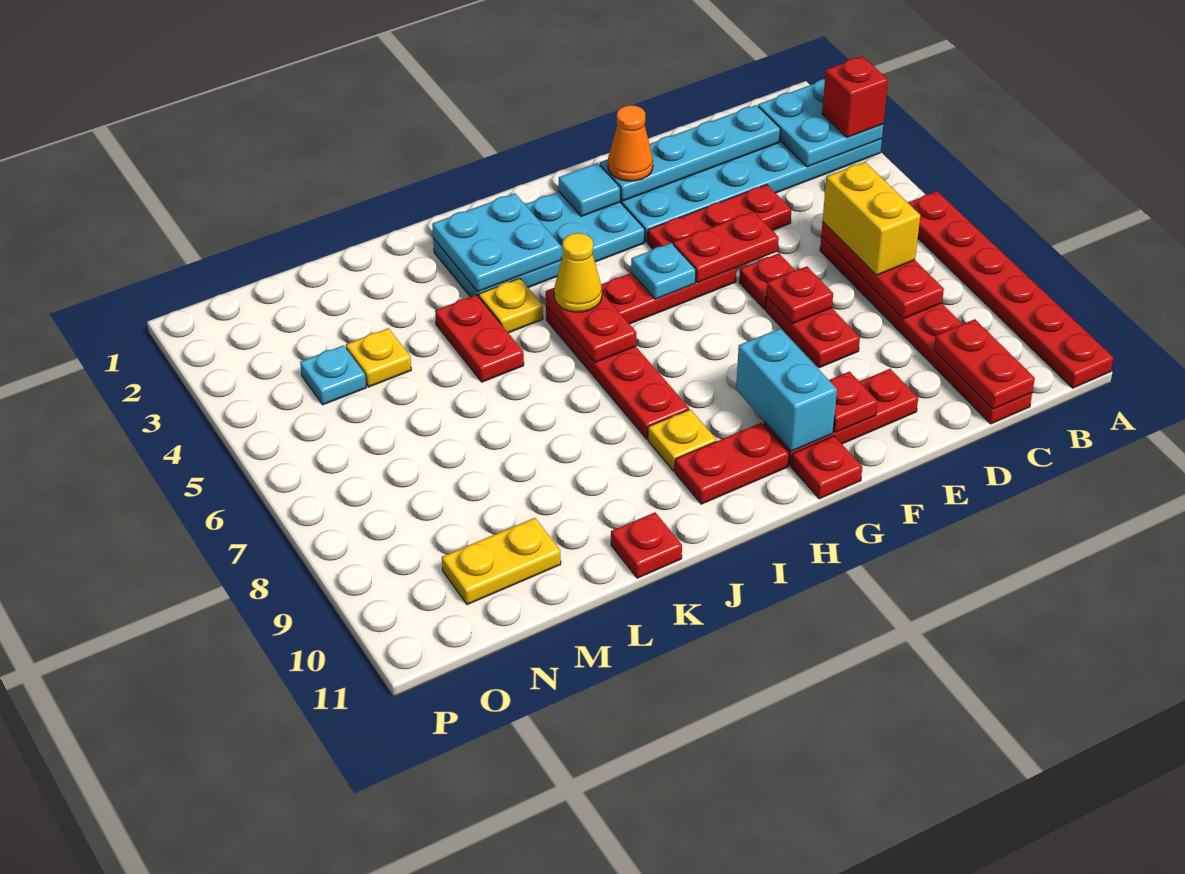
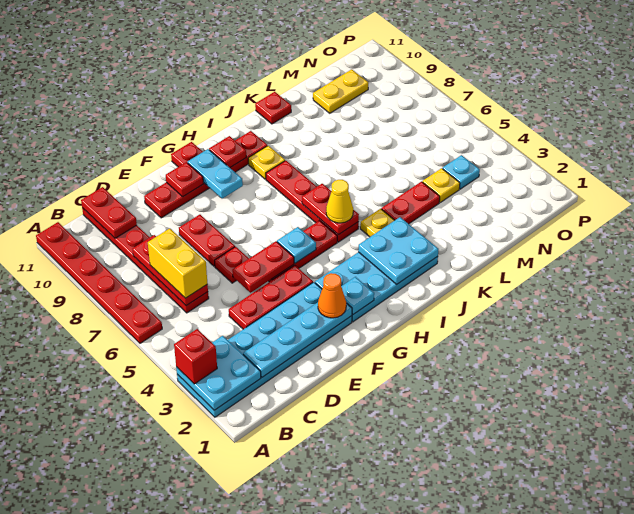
red plate E7 level 2 -> red plate H10 level 2
cyan tile G2 level 2 -> cyan plate G2 level 2
cyan brick G9:G10 level 2 -> cyan plate G9:G10 level 2
red plate K4:K5 level 1 -> red plate K4:L4 level 1

